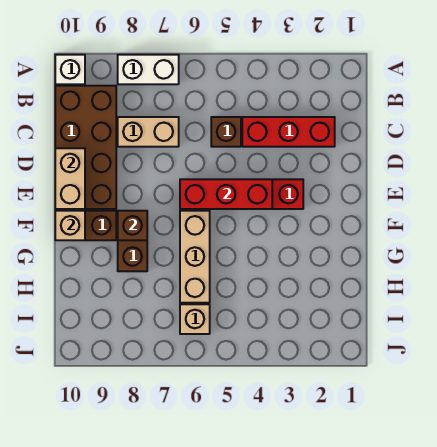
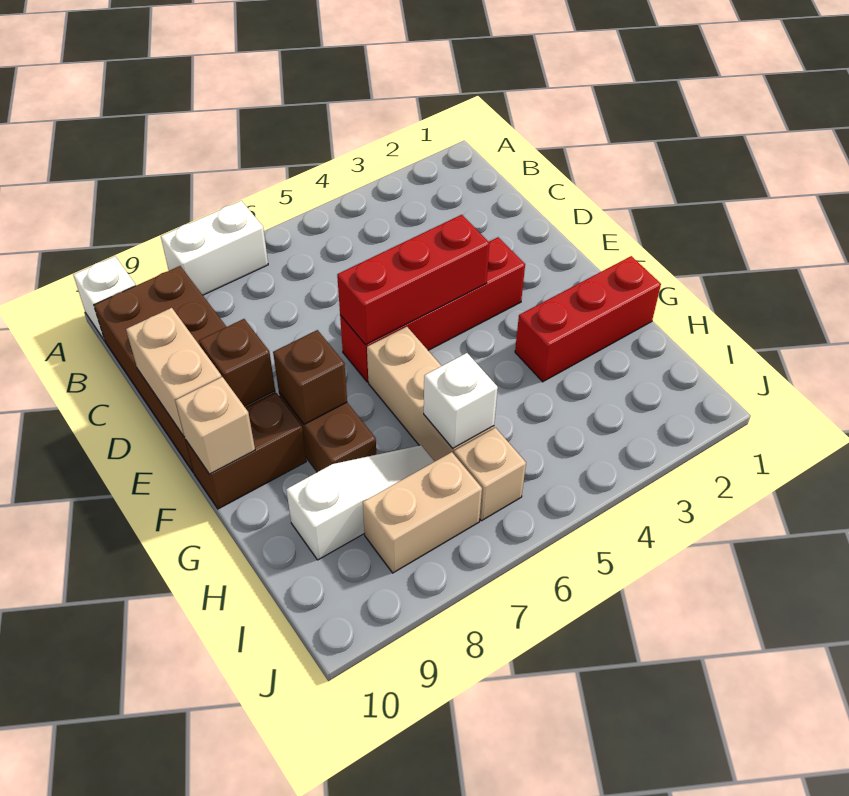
red brick C2:C4 level 1 -> red brick G1:G3 level 1
brown brick C5 level 1 -> brown brick E9 level 2
tan brick C7:C8 level 1 -> tan brick I7:I8 level 1
none -> white brick H6 level 2
none -> white slope H7:H9 level 1 top 9

